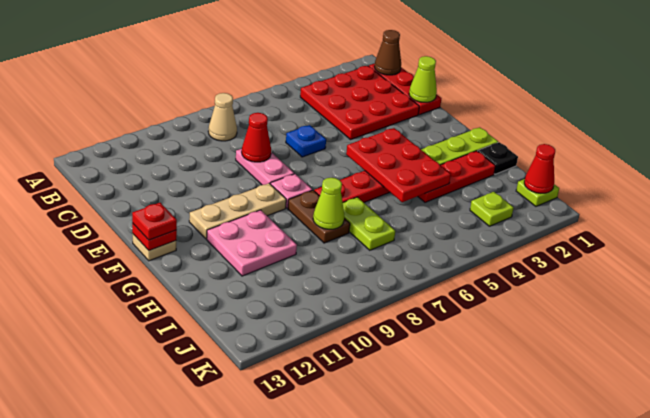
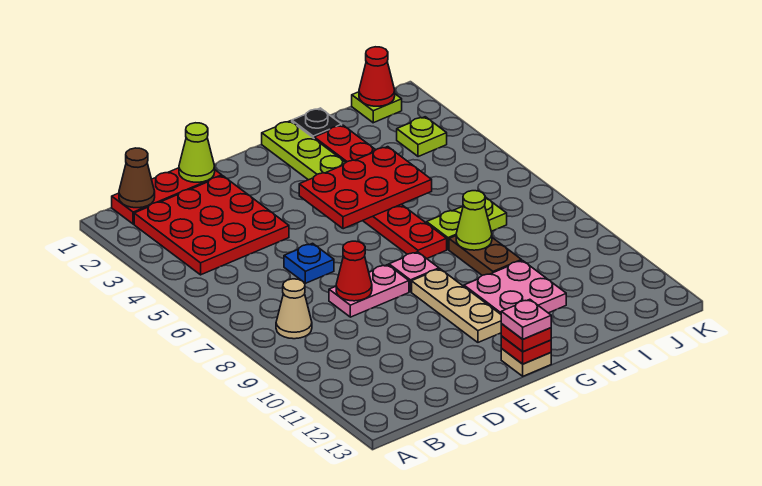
none -> pink plate F13 level 4
brown plate G8:H8 level 1 -> brown plate H8:H9 level 1

